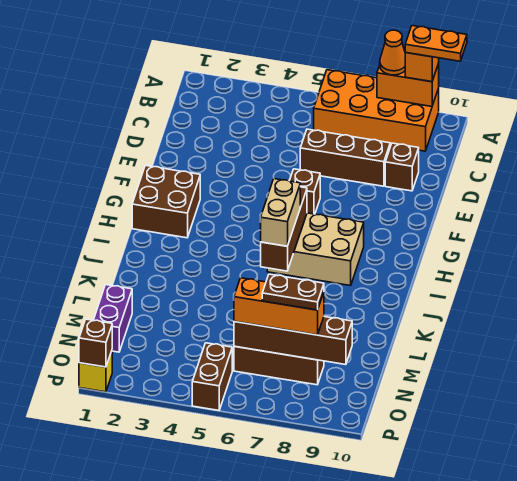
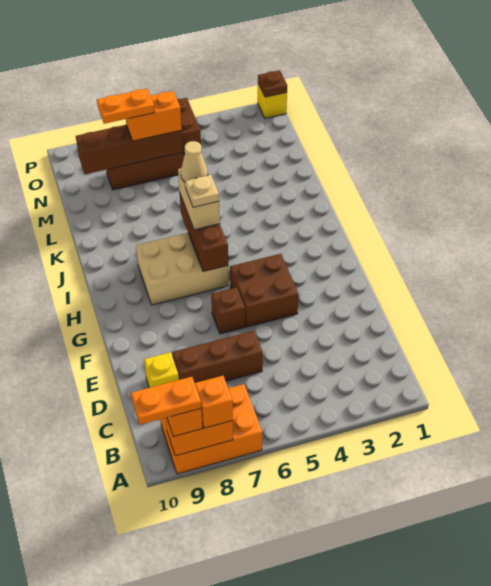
orange brick A6:B9 level 1 -> orange brick A7:B9 level 1
orange cone A8 level 3 -> orange brick A8 level 3
brown brick D9 level 1 -> yellow brick D9 level 1
brown brick G1:H2 level 1 -> brown brick F4:G5 level 1
none -> tan plate I6 level 4
none -> tan cone J6 level 4
purple brick M1:N1 level 1 -> none
orange brick N6:N8 level 3 -> orange brick N6:N7 level 3
brown plate N7:N8 level 4 -> orange plate N7:N8 level 4
brown brick P1 level 2 -> brown plate P1 level 2

